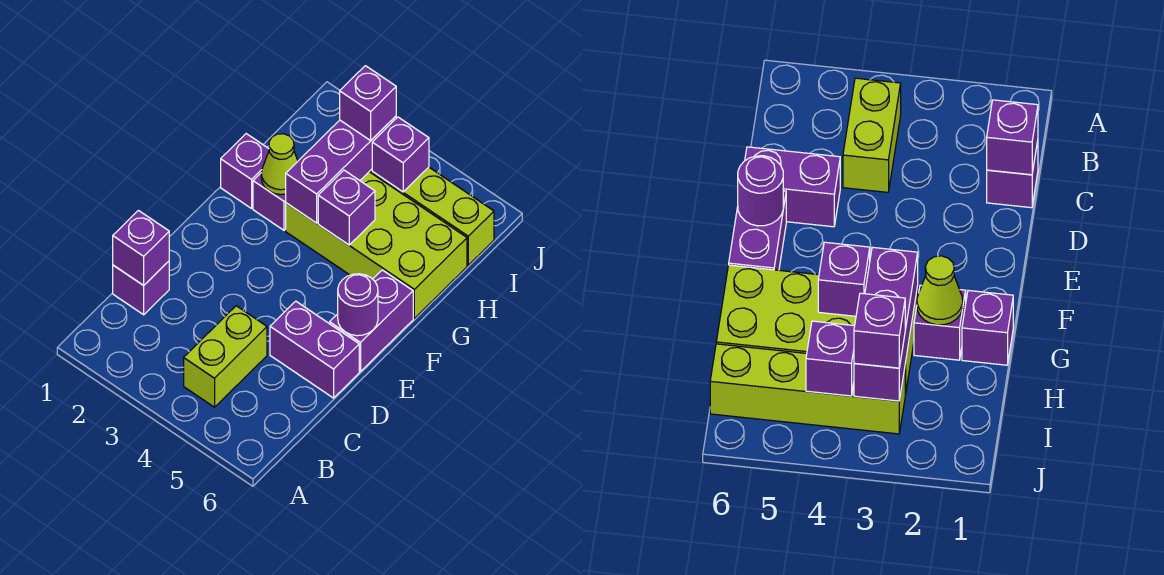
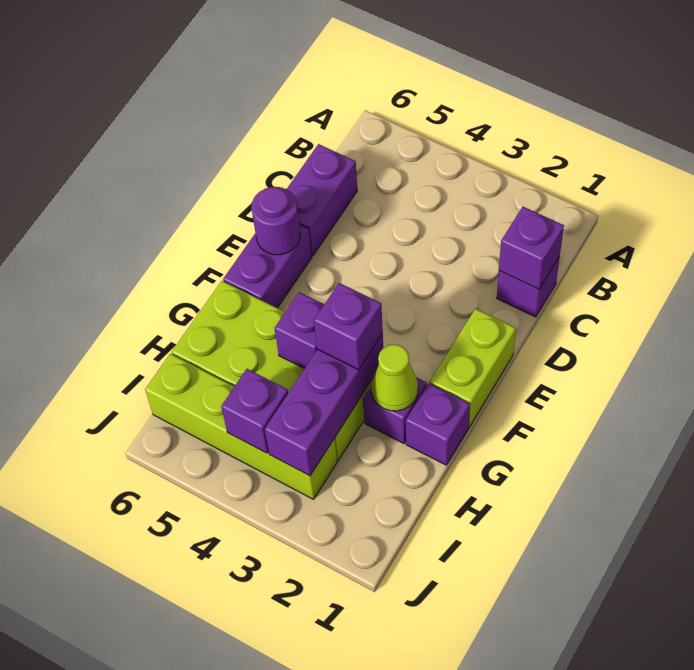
lime brick B4:C4 level 1 -> lime brick E1:F1 level 1
purple brick D5:D6 level 1 -> purple brick C6:D6 level 1
purple brick I3 level 3 -> purple brick G3 level 3

